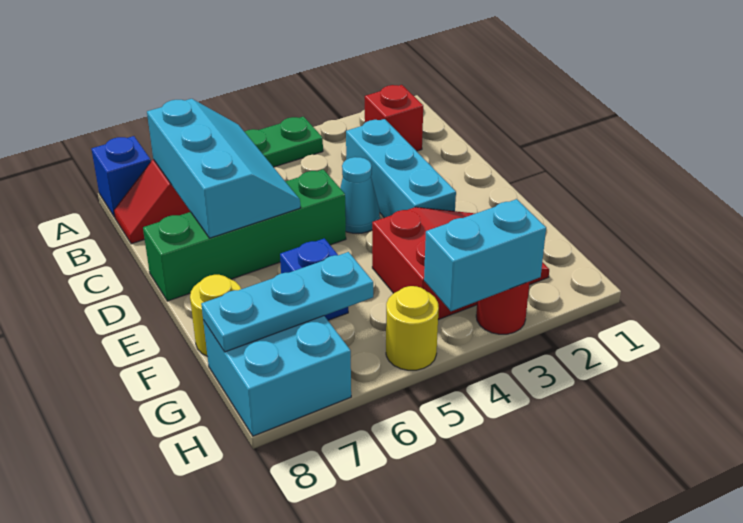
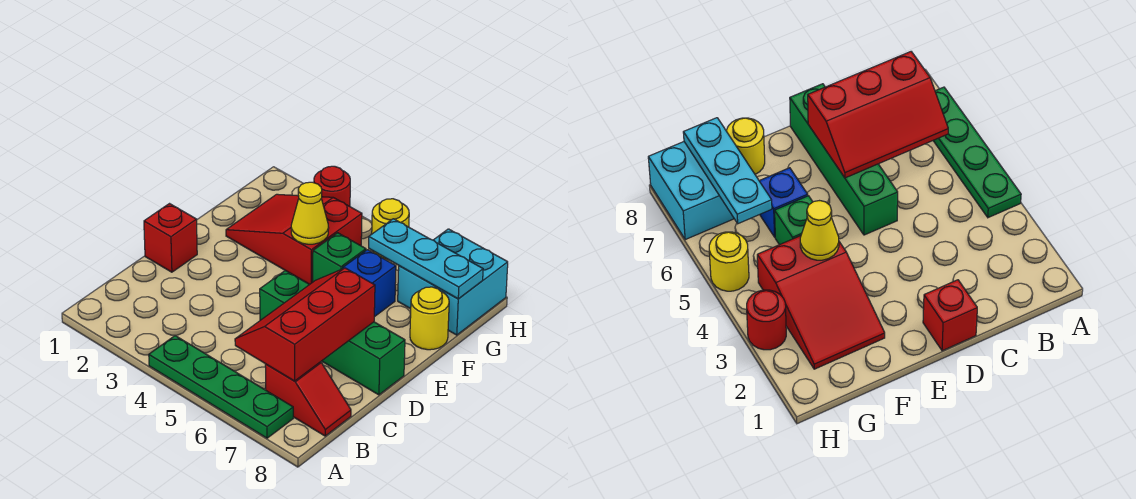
blue brick A8 level 1 -> none
red brick B2 level 1 -> red brick D1 level 1
cyan slope B6:D7 level 2 top 7 -> red slope B6:D7 level 2 top 7
cyan brick C3:E3 level 1 -> none
cyan cone D4 level 1 -> none
none -> yellow cone F4 level 2
none -> green brick F5 level 1
cyan brick H3:H4 level 2 -> none

